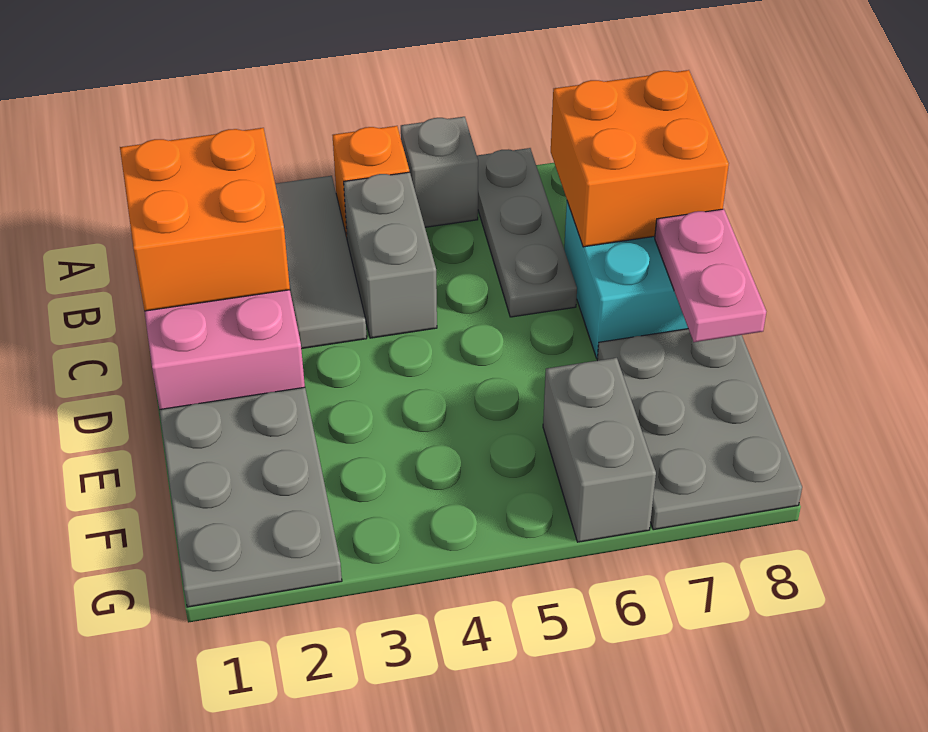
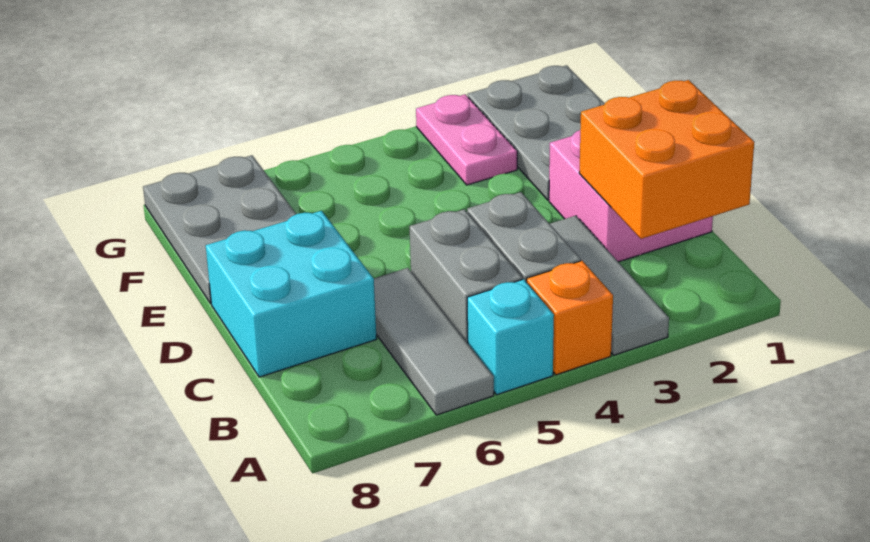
grey brick A5 level 1 -> cyan brick A5 level 1
grey plate A6:C6 level 1 -> grey tile A6:C6 level 1
orange brick B7:C8 level 2 -> none
pink plate D8:E8 level 2 -> pink plate F3:G3 level 1
grey brick F6:G6 level 1 -> grey brick B5:C5 level 1

